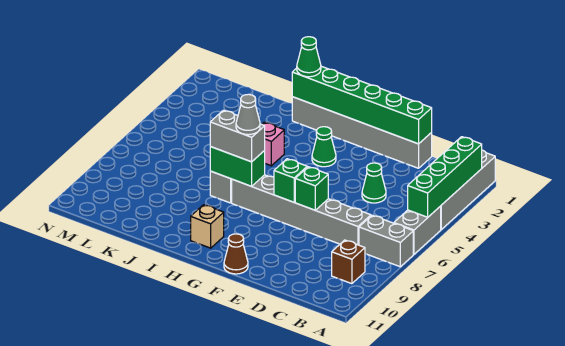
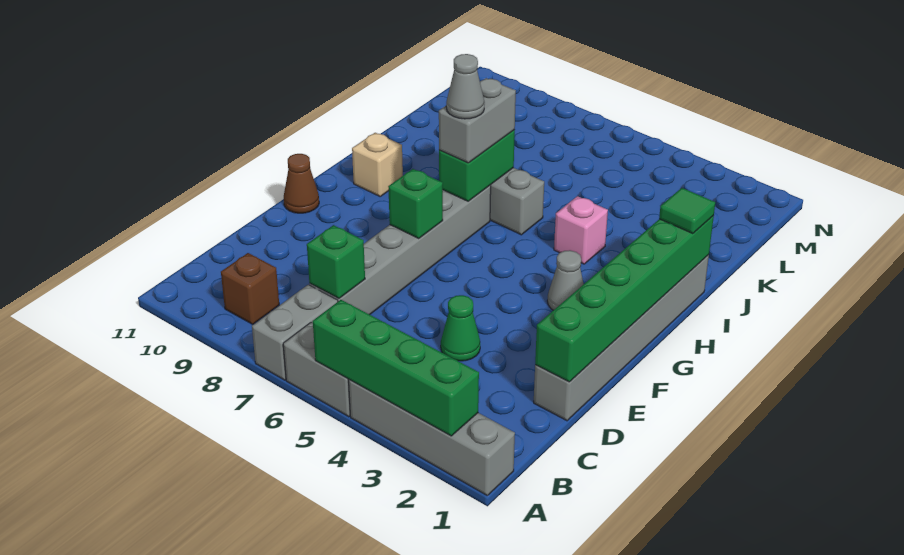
green brick E7 level 2 -> green brick C7 level 2
green cone G3 level 1 -> grey cone G3 level 1
green cone I1 level 3 -> green tile I1 level 3

